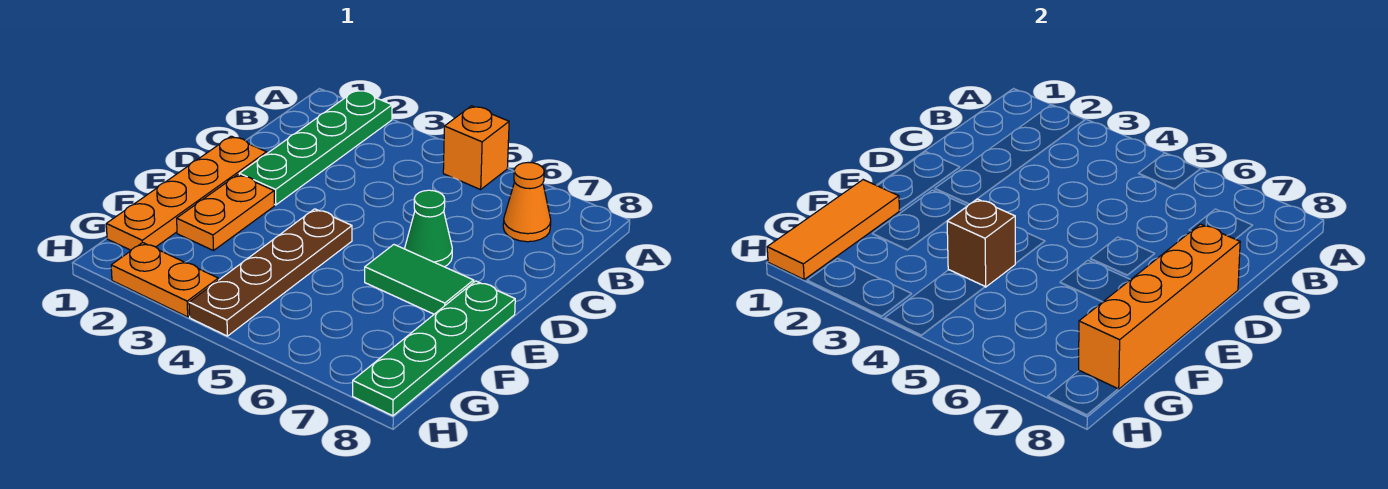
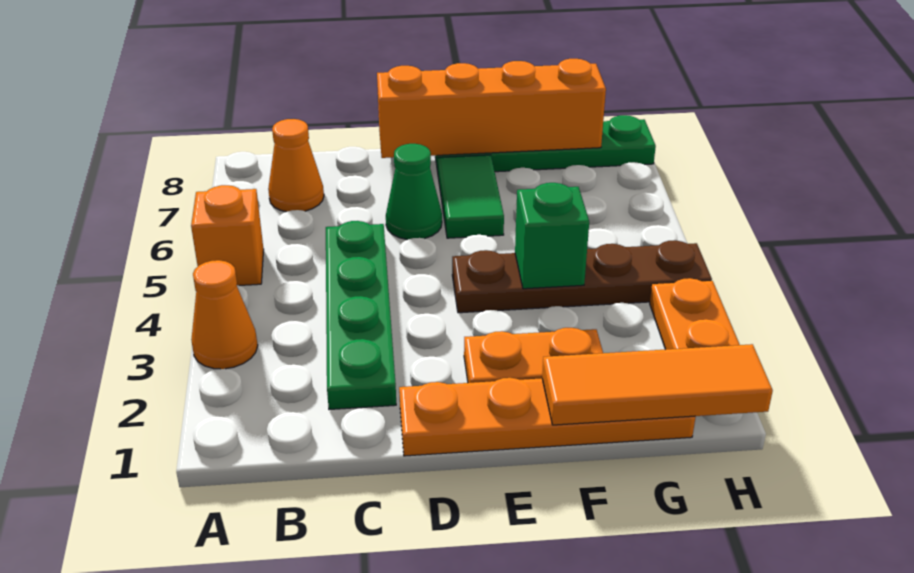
green plate A2:D2 level 1 -> green plate C2:C5 level 1
none -> orange cone A3 level 1
brown brick F4 level 2 -> green brick F4 level 2

